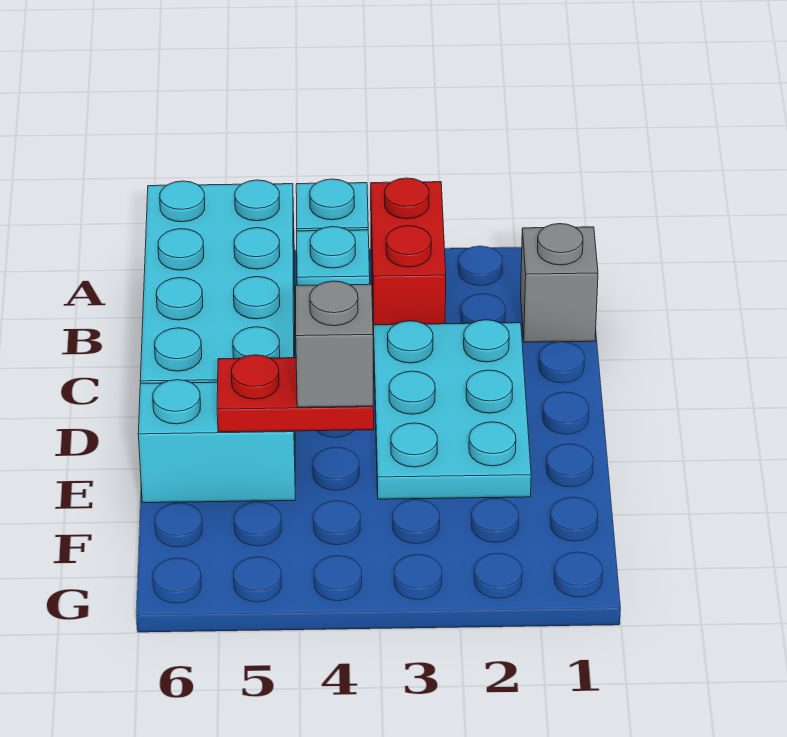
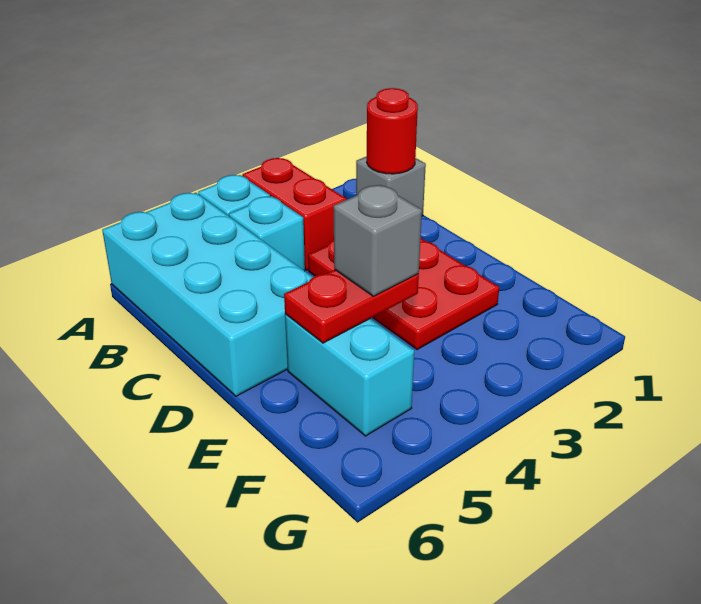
none -> red round brick B1 level 2
cyan plate C2:E3 level 1 -> red plate C2:E3 level 1
cyan brick E5:E6 level 1 -> cyan brick E5:F5 level 1

